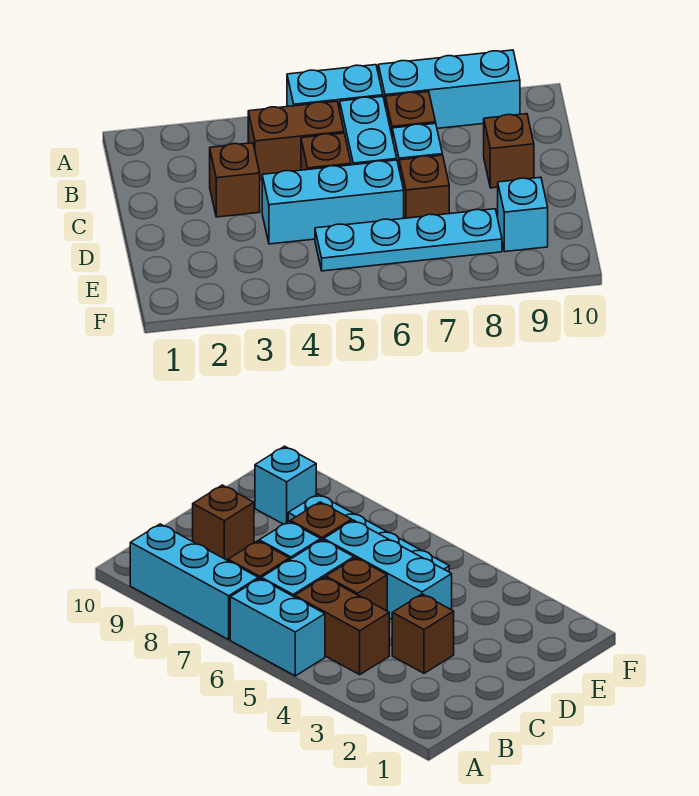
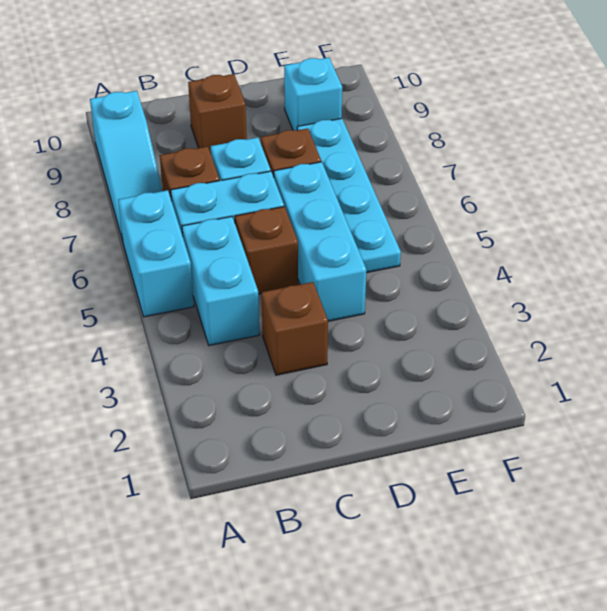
cyan brick A7:A9 level 1 -> cyan slope A7:A9 level 1 top 9
brown brick B4:B5 level 1 -> cyan brick B4:B5 level 1

